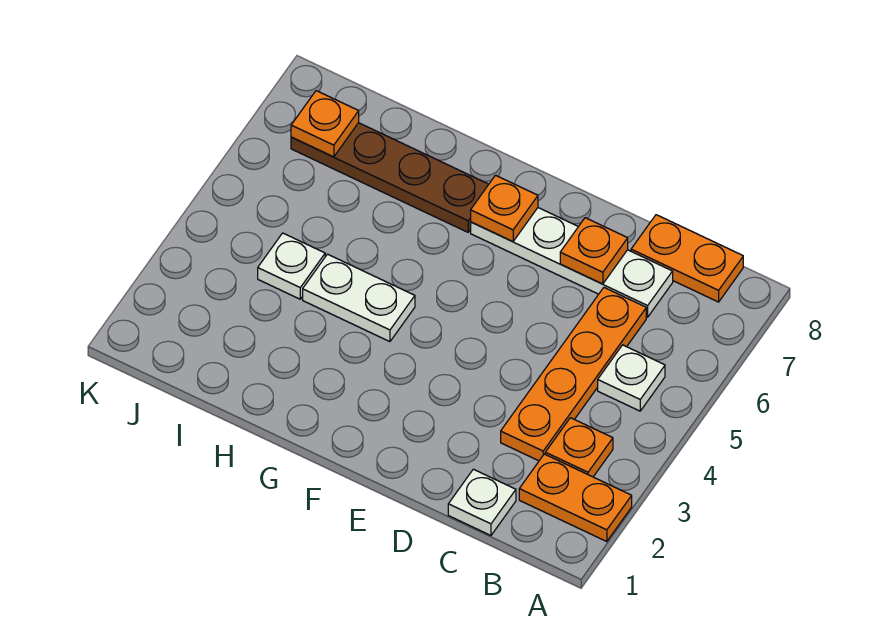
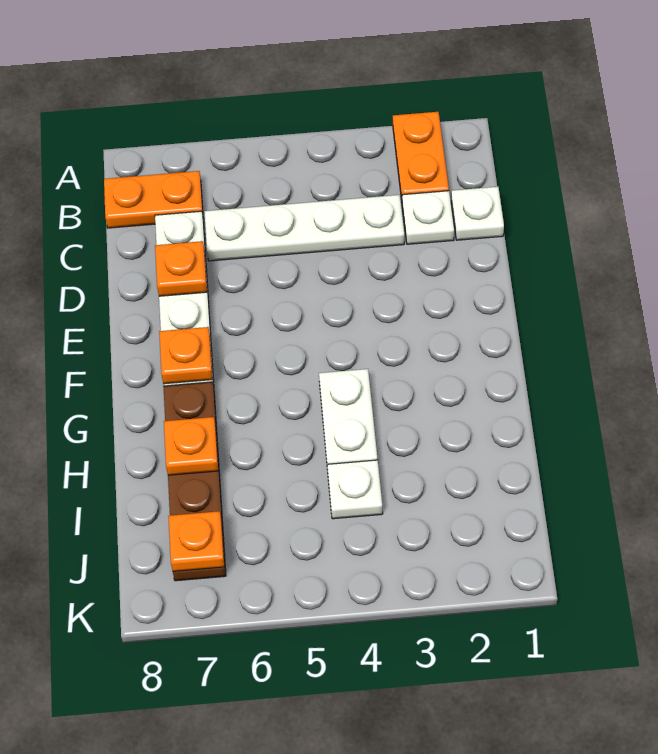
orange plate B3 level 1 -> orange plate H7 level 2
white plate B5 level 1 -> white plate C2 level 1
orange plate B8:C8 level 1 -> orange plate B7:B8 level 1
orange plate C3:C6 level 1 -> white plate C3:C6 level 1

